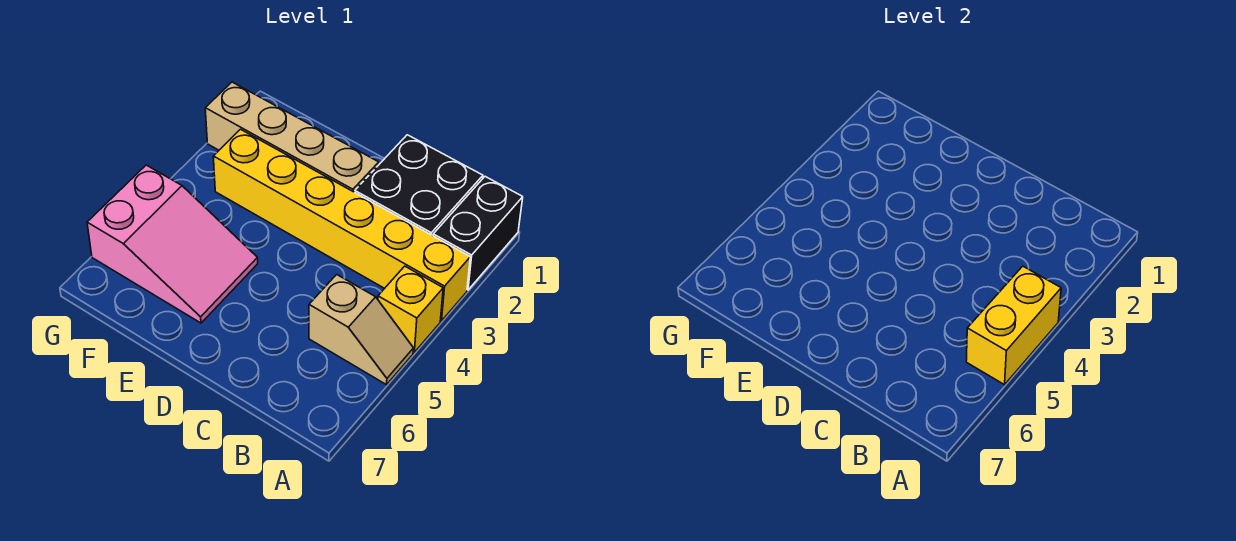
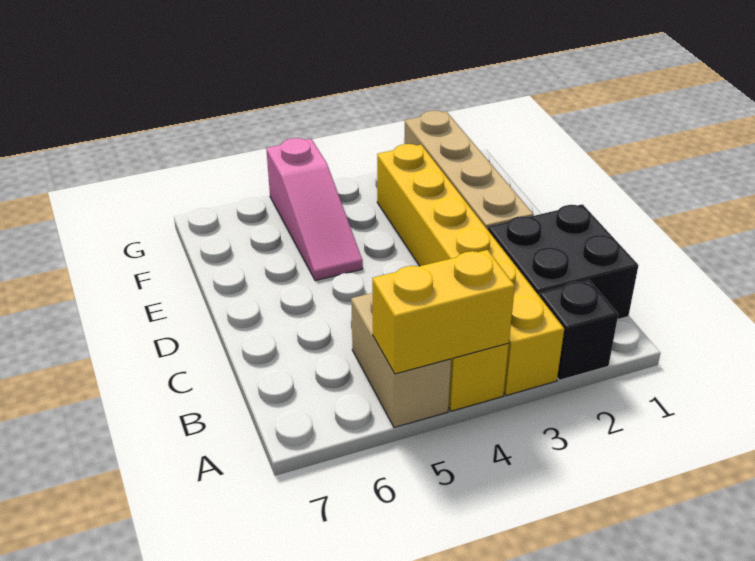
black brick A1:A2 level 1 -> black brick A2 level 1
tan slope A5:B5 level 1 top B -> tan brick A5:B5 level 1
pink slope E5:G6 level 1 top G -> pink slope E5:G5 level 1 top G

